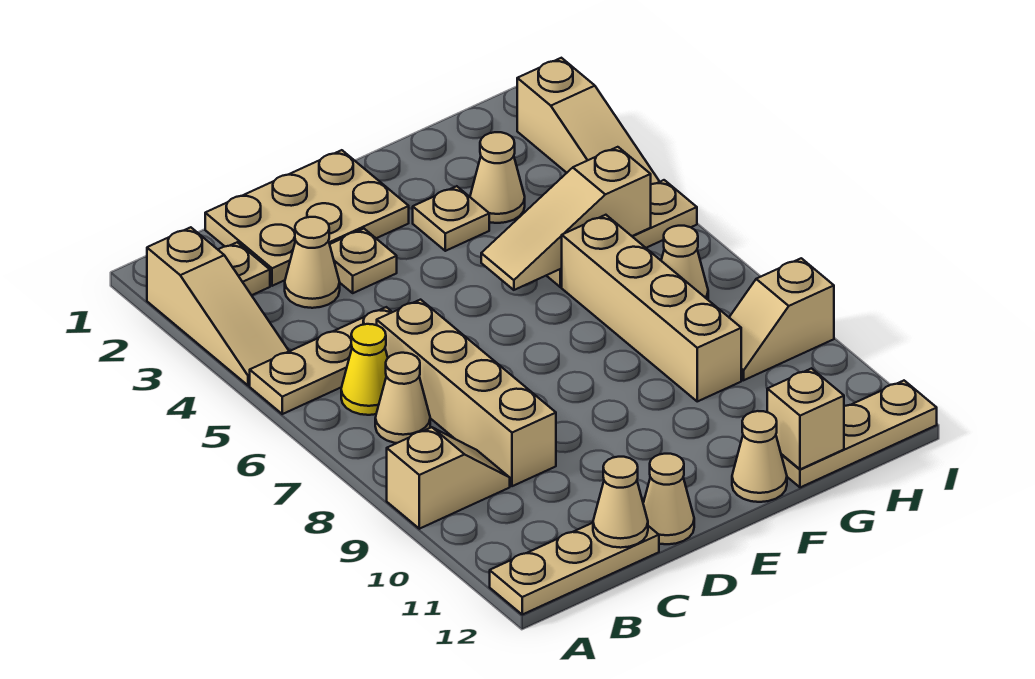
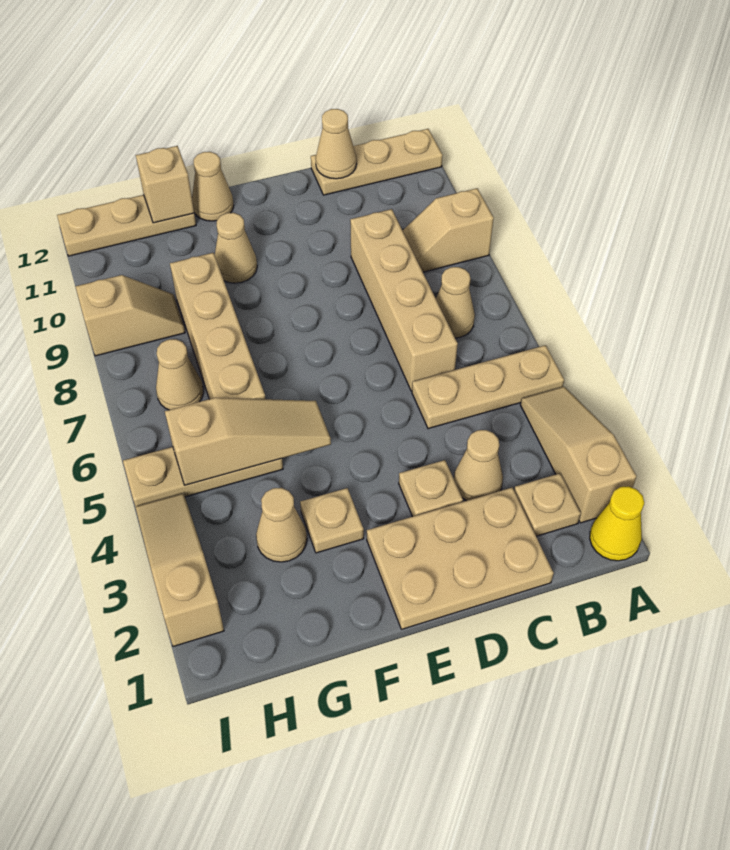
yellow cone B6 level 1 -> yellow cone A1 level 1
tan cone D12 level 1 -> tan cone F10 level 1

